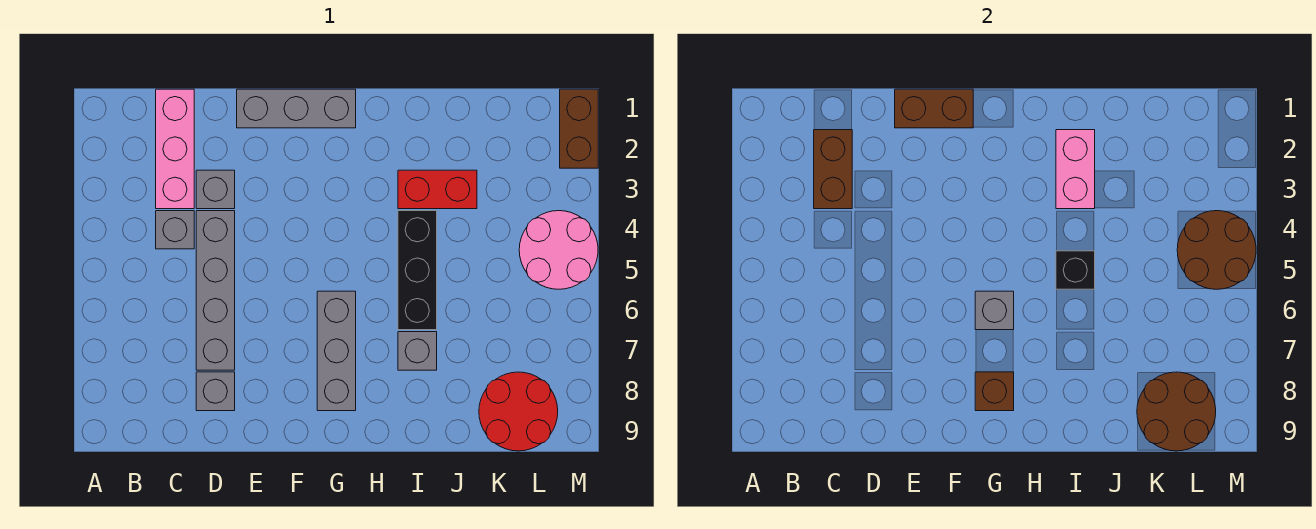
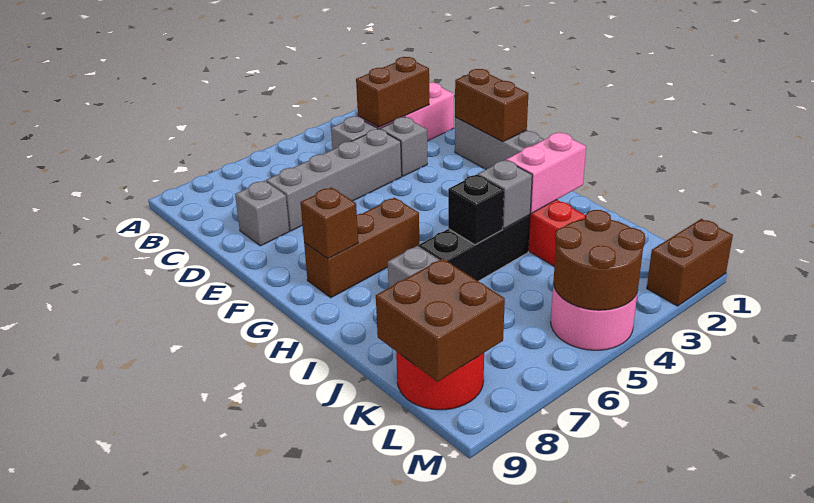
grey brick G6:G8 level 1 -> brown brick G6:G8 level 1
grey brick G6 level 2 -> grey brick I4 level 2
brown round brick K8:L9 level 2 -> brown brick K8:L9 level 2

